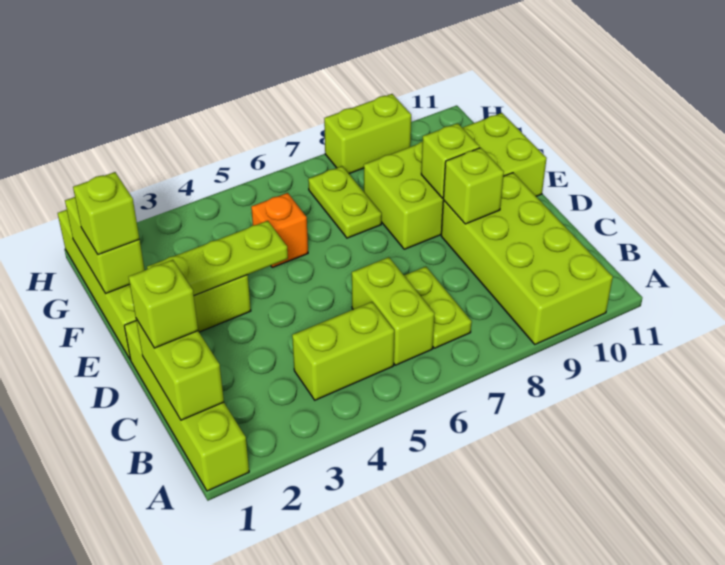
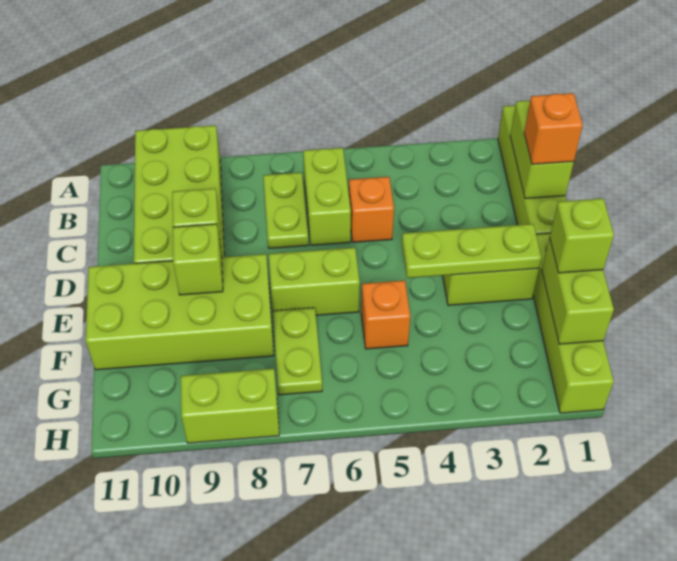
lime brick B4:B5 level 1 -> lime brick E6:E7 level 1
lime brick C1 level 3 -> orange brick C1 level 3
none -> orange brick C5 level 1

